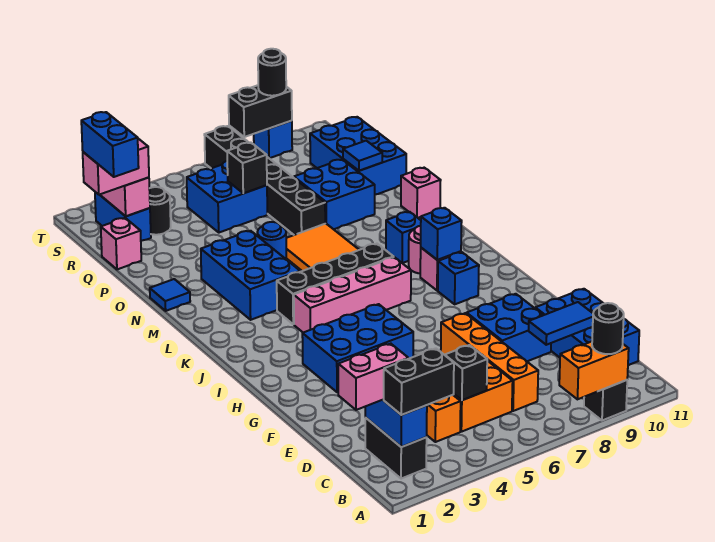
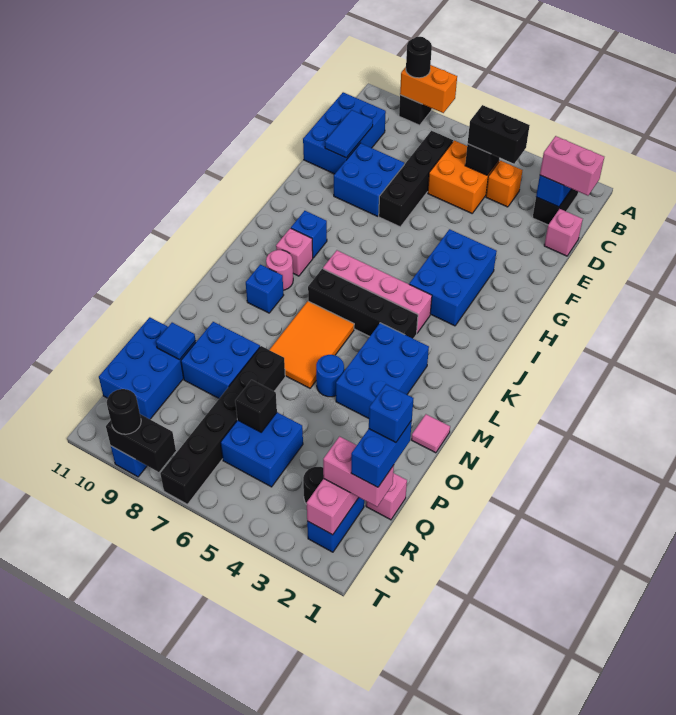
black brick B2:B3 level 3 -> black brick C4:C5 level 3
orange brick C7:F7 level 1 -> black brick C7:F7 level 1
blue tile D9:D10 level 2 -> blue tile D10:E10 level 2
blue brick G3:H5 level 1 -> blue brick G3:I4 level 1
blue brick J9 level 2 -> blue brick Q1 level 5
blue tile N1 level 1 -> pink tile N1 level 1
pink brick N11 level 1 -> pink brick D1 level 1

